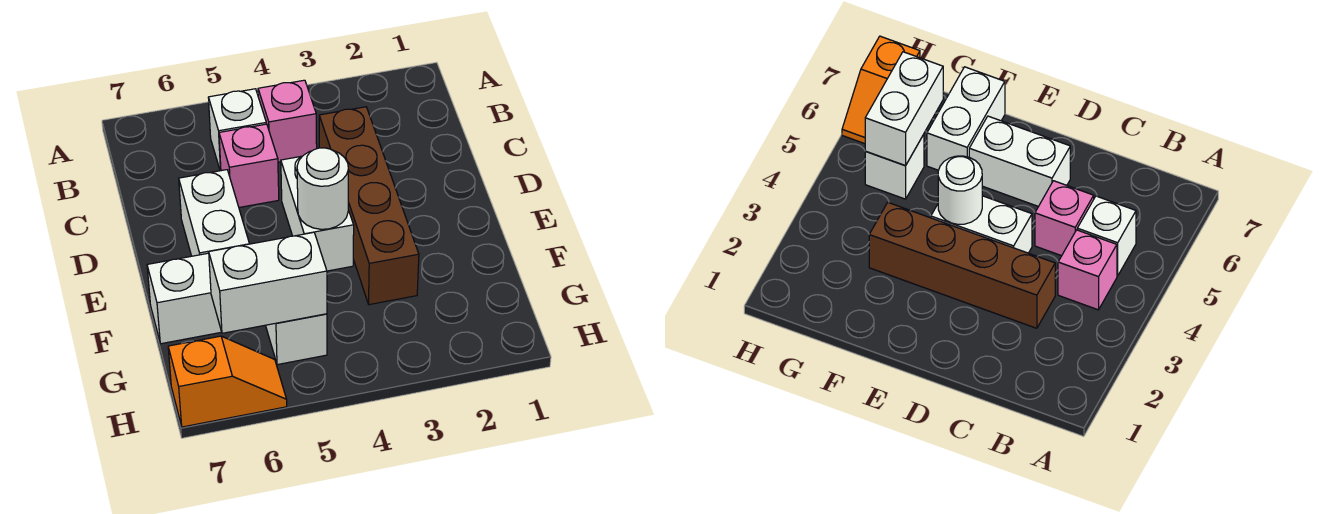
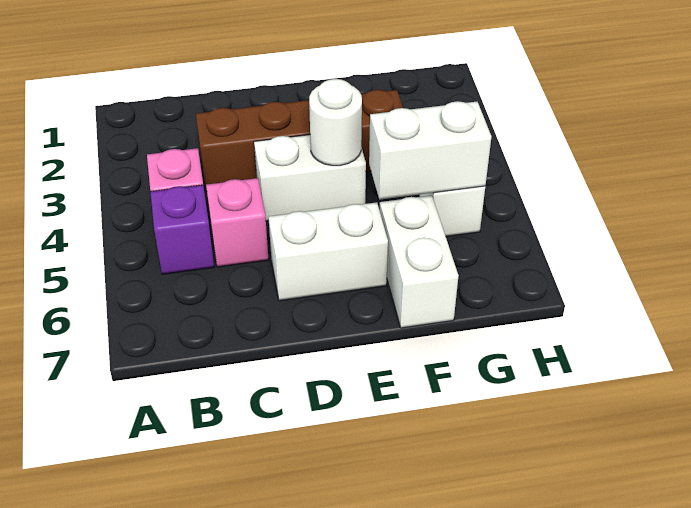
white brick B5 level 1 -> purple brick B5 level 1
white brick G5:G6 level 2 -> white brick F5:G5 level 2
orange slope H6:H7 level 1 top 7 -> none

